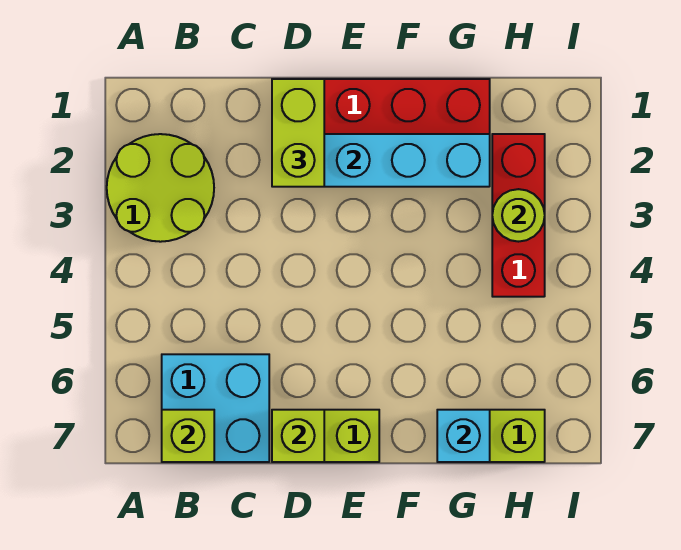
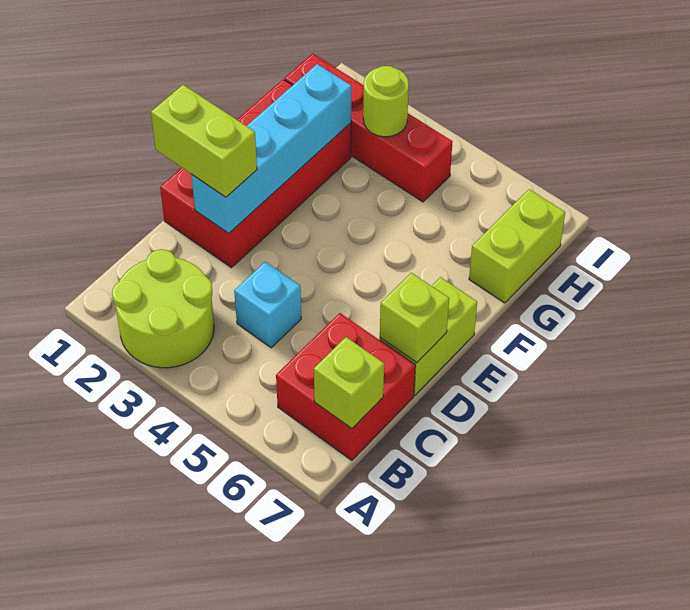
cyan brick B6:C7 level 1 -> red brick B6:C7 level 1
cyan brick G7 level 2 -> cyan brick C4 level 1
red brick H2:H4 level 1 -> red brick H1:H4 level 1

